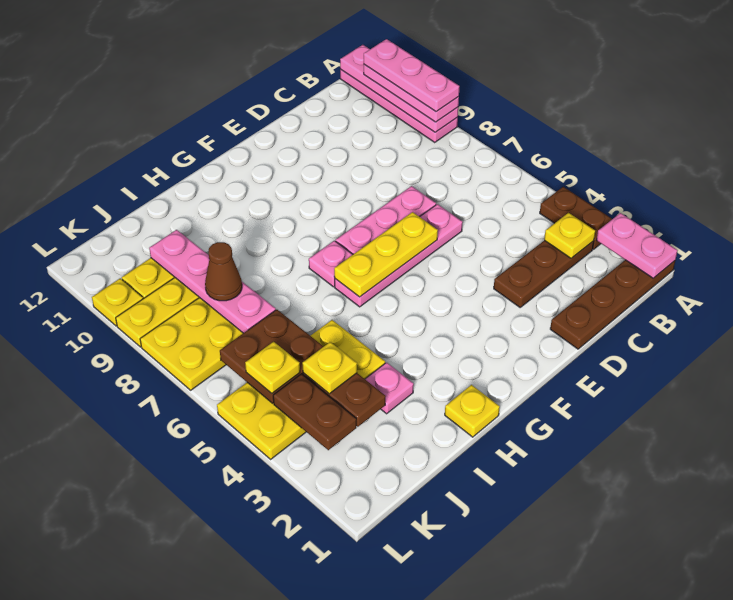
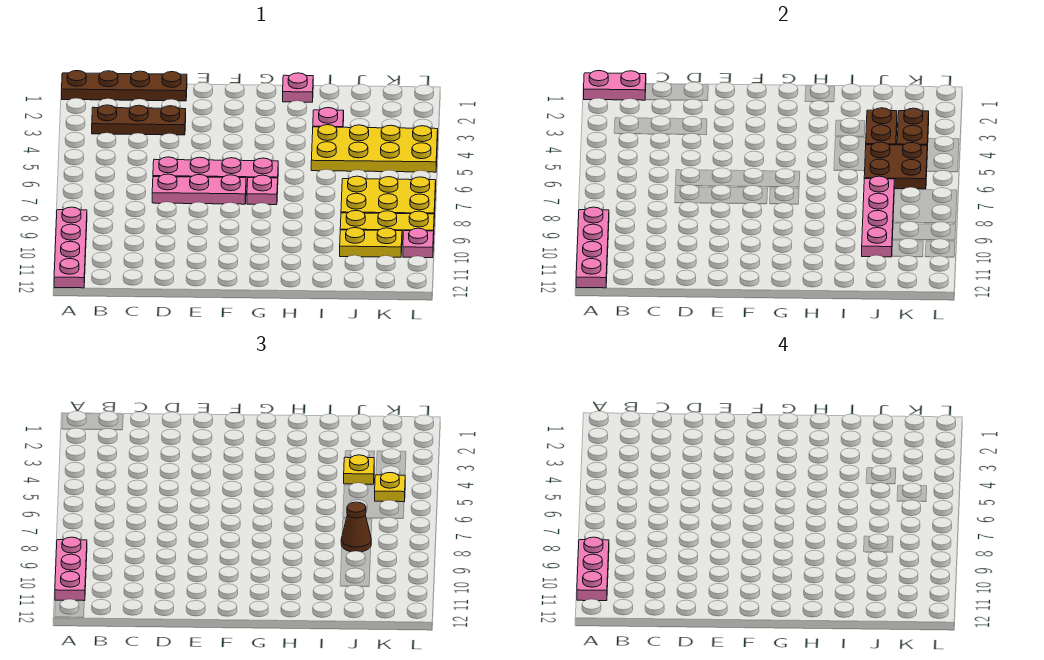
pink plate A1:A2 level 2 -> pink plate A1:B1 level 2
brown plate A3:A4 level 1 -> none
yellow plate B3 level 2 -> none
yellow plate E6:G6 level 2 -> none
yellow plate H1 level 1 -> pink plate H1 level 1
yellow plate L10 level 1 -> pink plate L10 level 1

